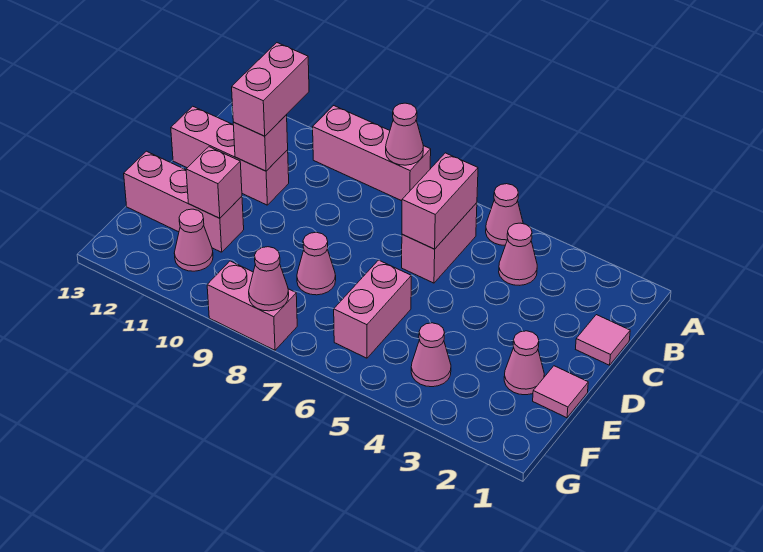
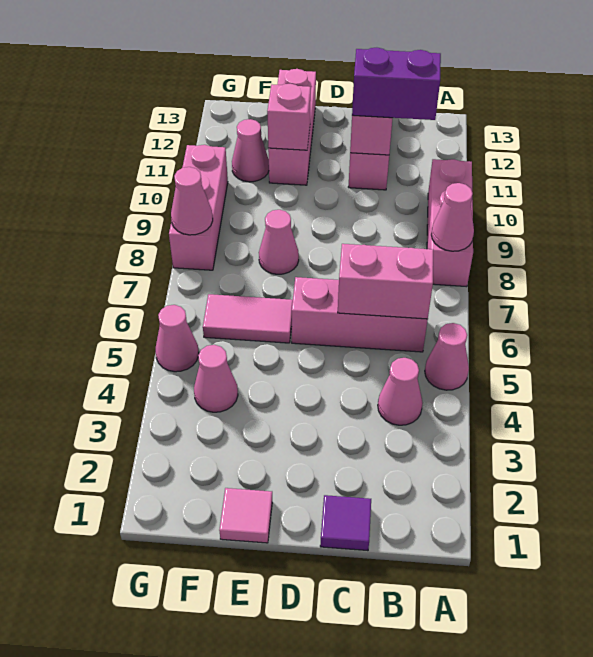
pink brick B6:C6 level 1 -> pink brick B6:D6 level 1
pink brick B11:C11 level 3 -> purple brick B11:C11 level 3
pink tile C1 level 1 -> purple tile C1 level 1
pink cone E2 level 1 -> pink cone G5 level 1
pink brick E6:F6 level 1 -> pink tile E6:F6 level 1
pink brick G8:G9 level 1 -> pink brick G8:G10 level 1

